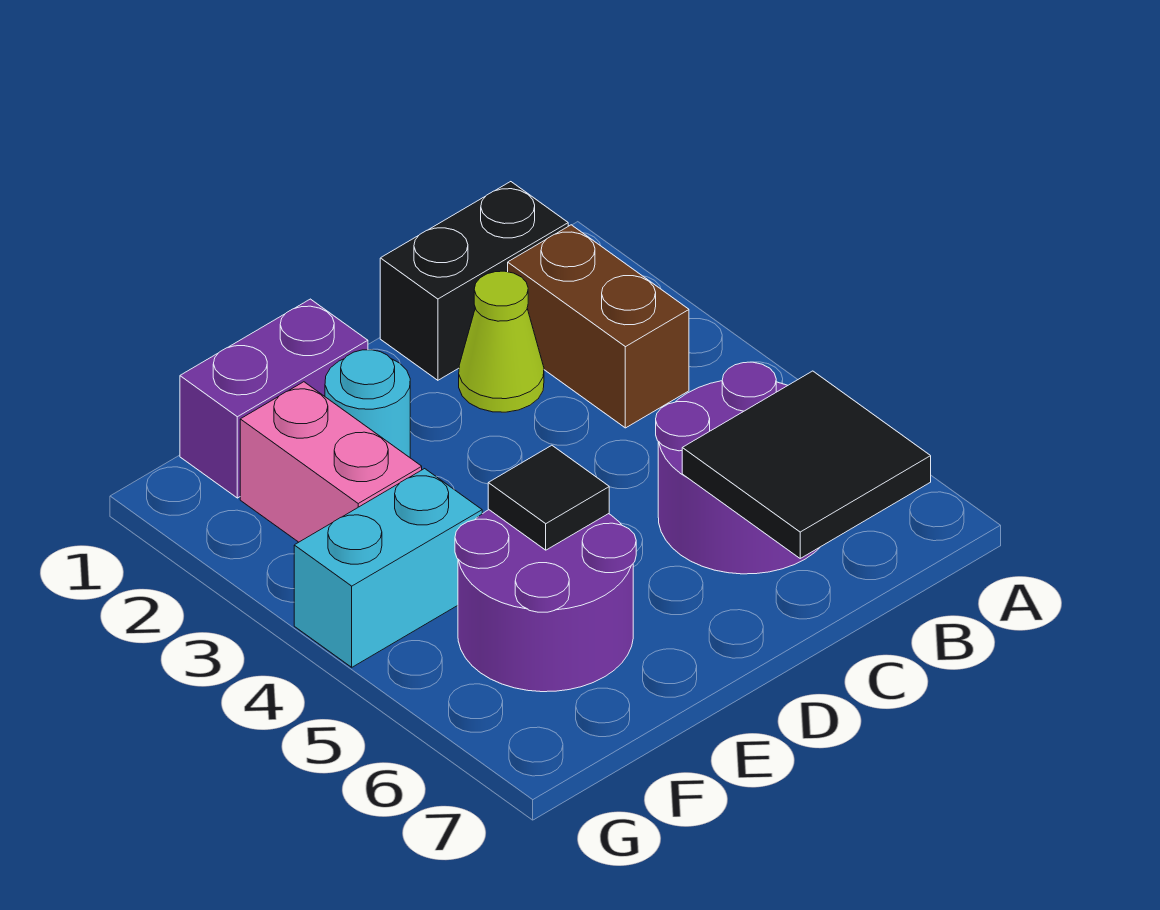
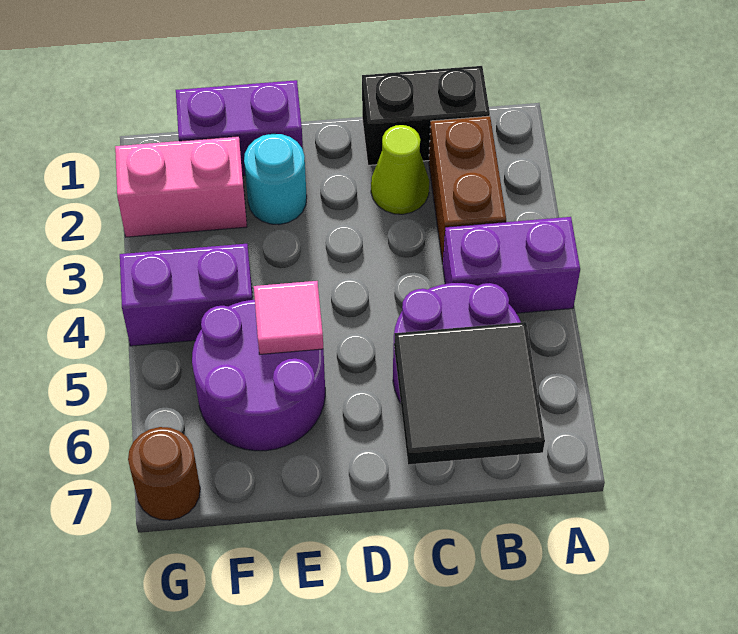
none -> purple brick A4:B4 level 1
black tile E5 level 2 -> pink tile E5 level 2
pink brick F2:F3 level 1 -> pink brick F2:G2 level 1
cyan brick F4:G4 level 1 -> purple brick F4:G4 level 1
none -> brown round brick G7 level 1

